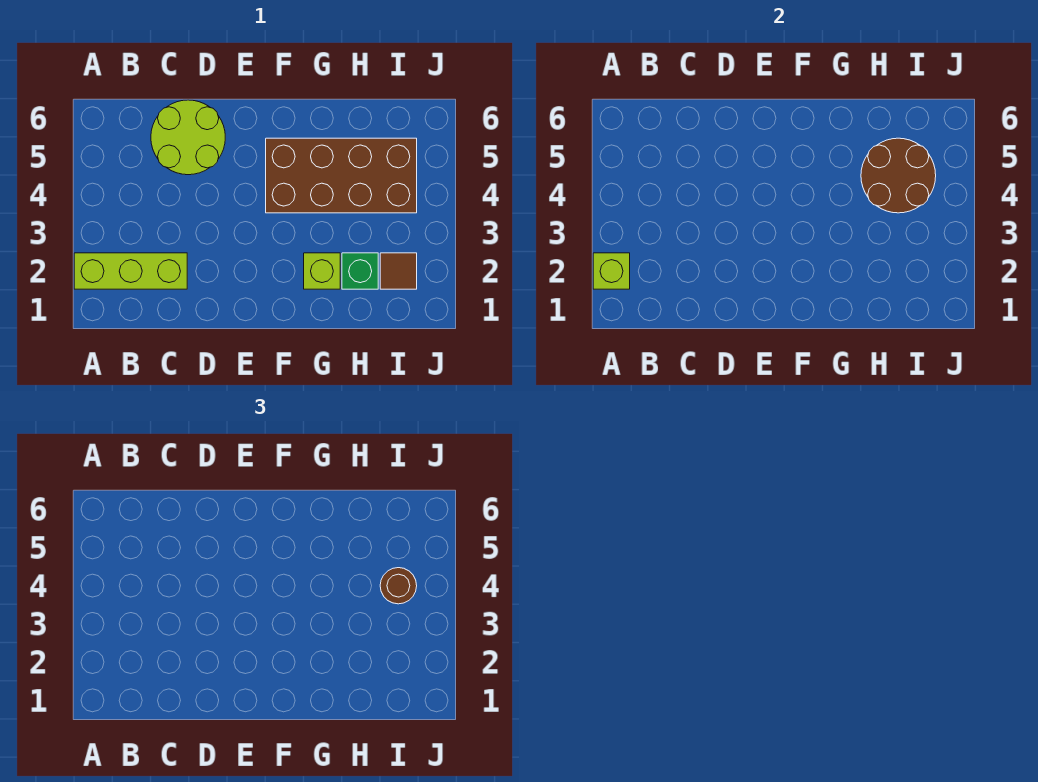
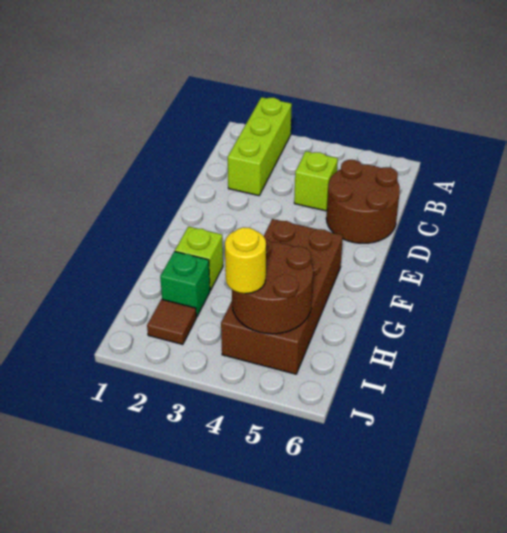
lime brick A2 level 2 -> lime brick C4 level 1
lime round brick C5:D6 level 1 -> brown round brick C5:D6 level 1
brown round brick I4 level 3 -> yellow round brick I4 level 3

